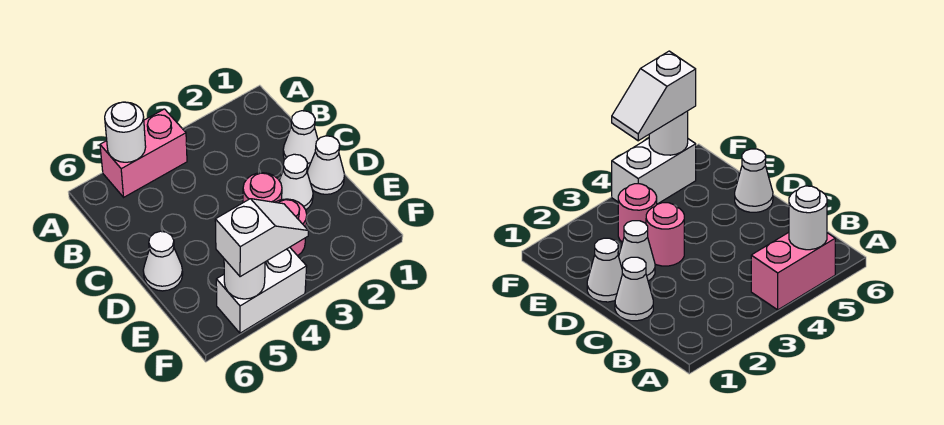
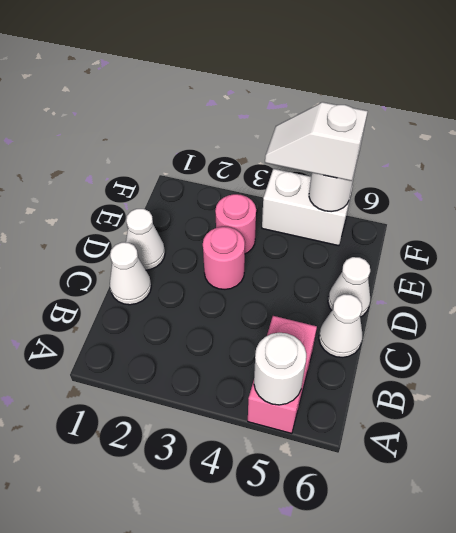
pink brick A4:A5 level 1 -> pink brick A5:B5 level 1
white cone D2 level 1 -> white cone C6 level 1

